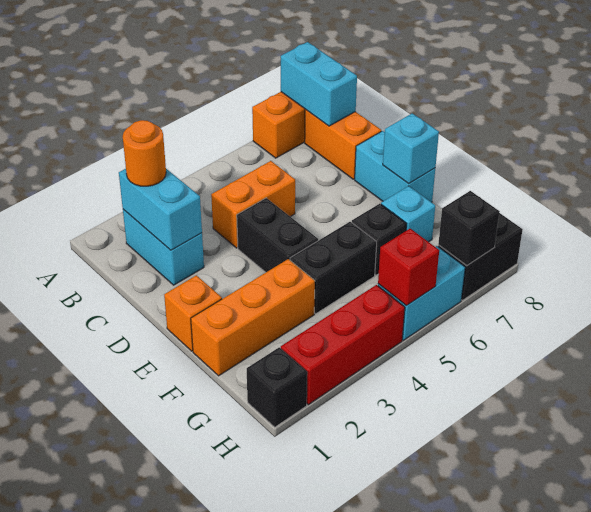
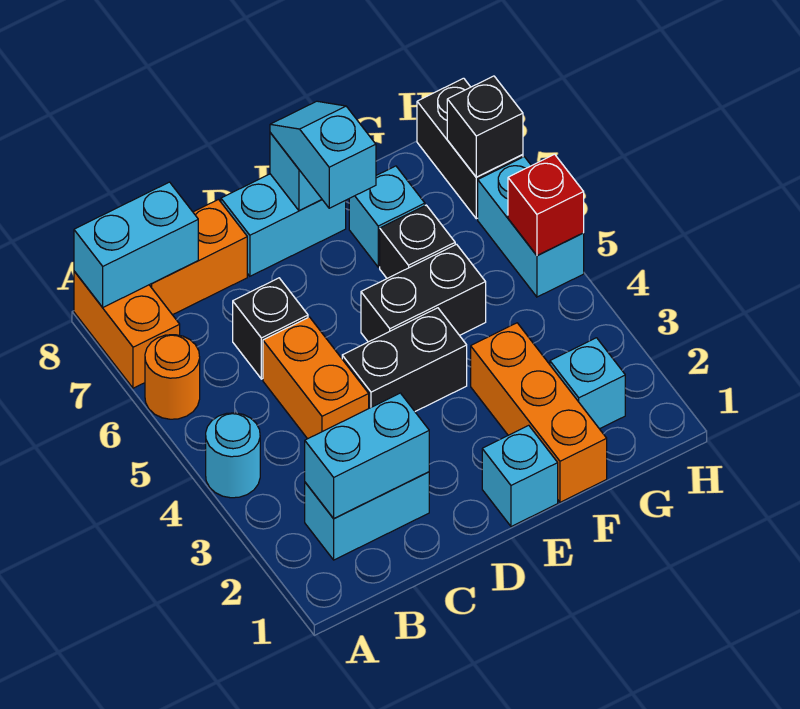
none -> cyan round brick A4 level 1
orange round brick B2 level 3 -> orange round brick A6 level 1
orange brick E1 level 1 -> cyan brick E1 level 1
none -> cyan slope E7:E8 level 3 top 7
black brick F4:F5 level 1 -> black brick E5:F5 level 1
none -> cyan brick G2 level 1
black brick H1 level 1 -> black brick C6 level 1
red brick H2:H4 level 1 -> none

